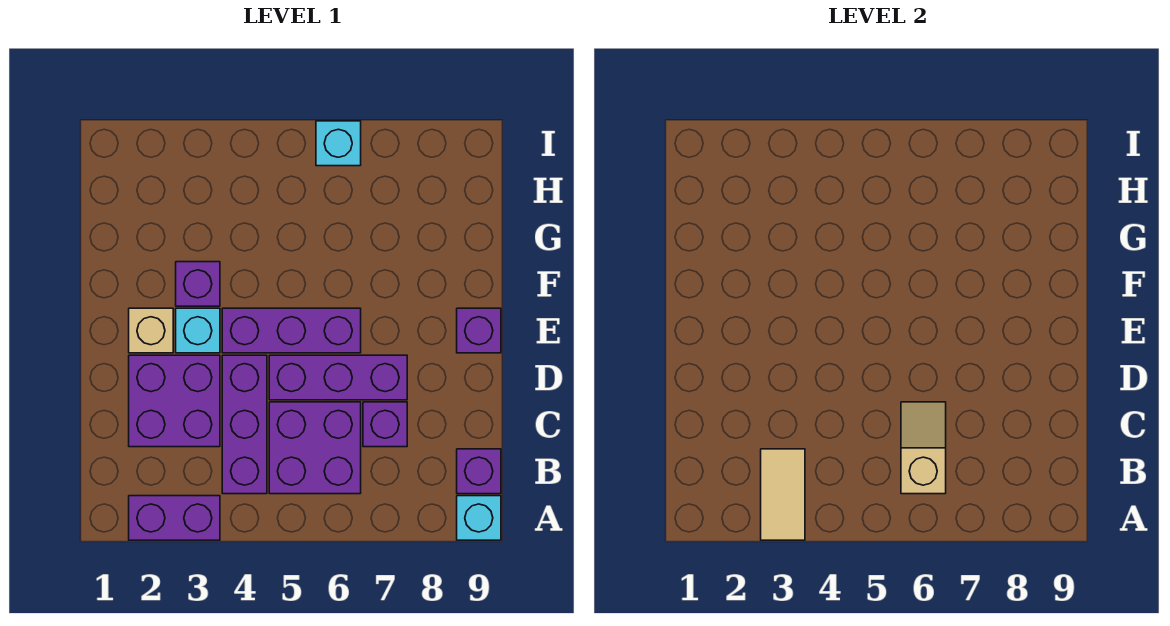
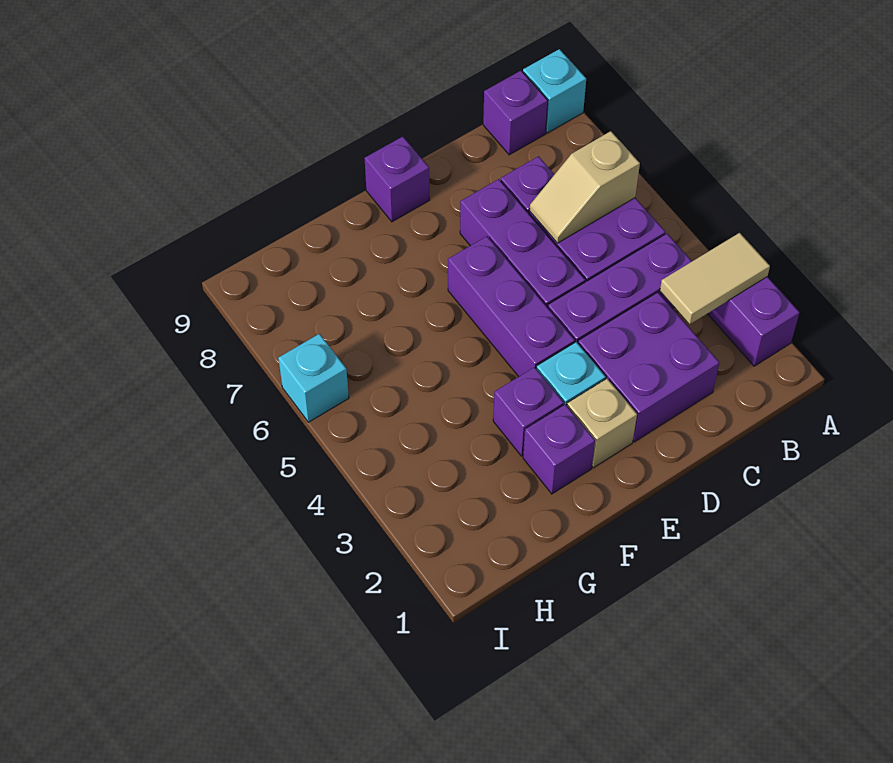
none -> purple brick F2 level 1

